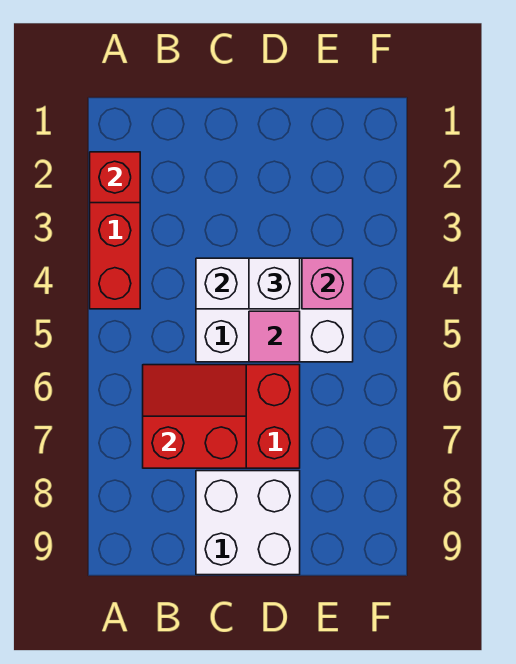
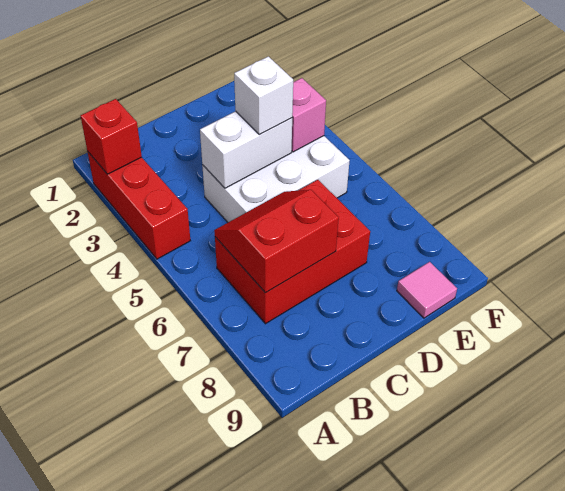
white brick C8:D9 level 1 -> none
pink tile D5 level 2 -> pink tile E9 level 1

